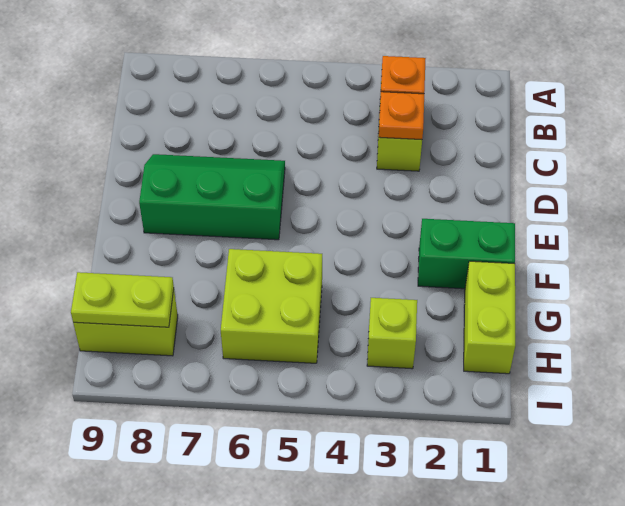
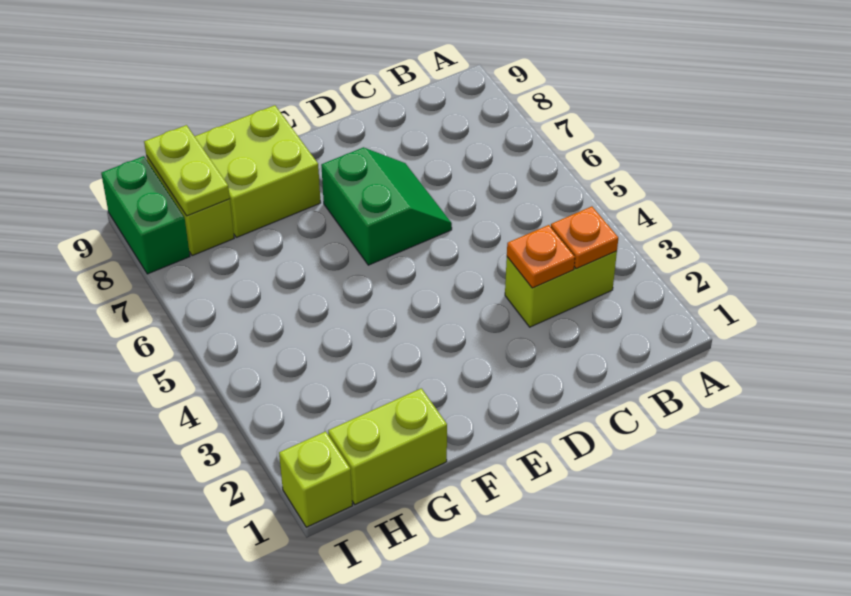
green slope D6:E8 level 1 top E -> green slope D6:E7 level 1 top E
green brick F1:F2 level 1 -> green brick I8:I9 level 1
lime brick G5:H6 level 1 -> lime brick F8:G9 level 1
lime brick H3 level 1 -> lime brick I1 level 1

